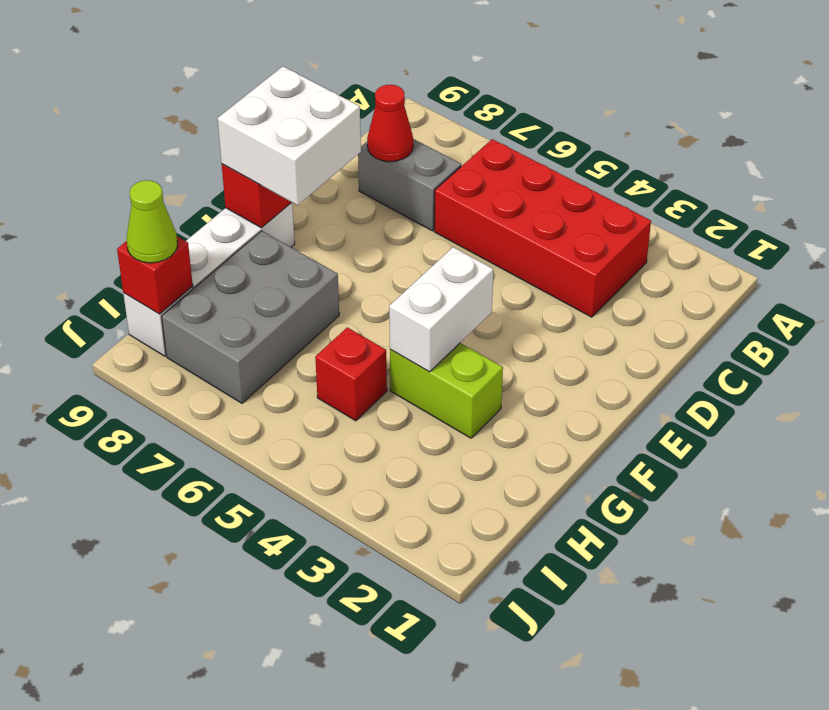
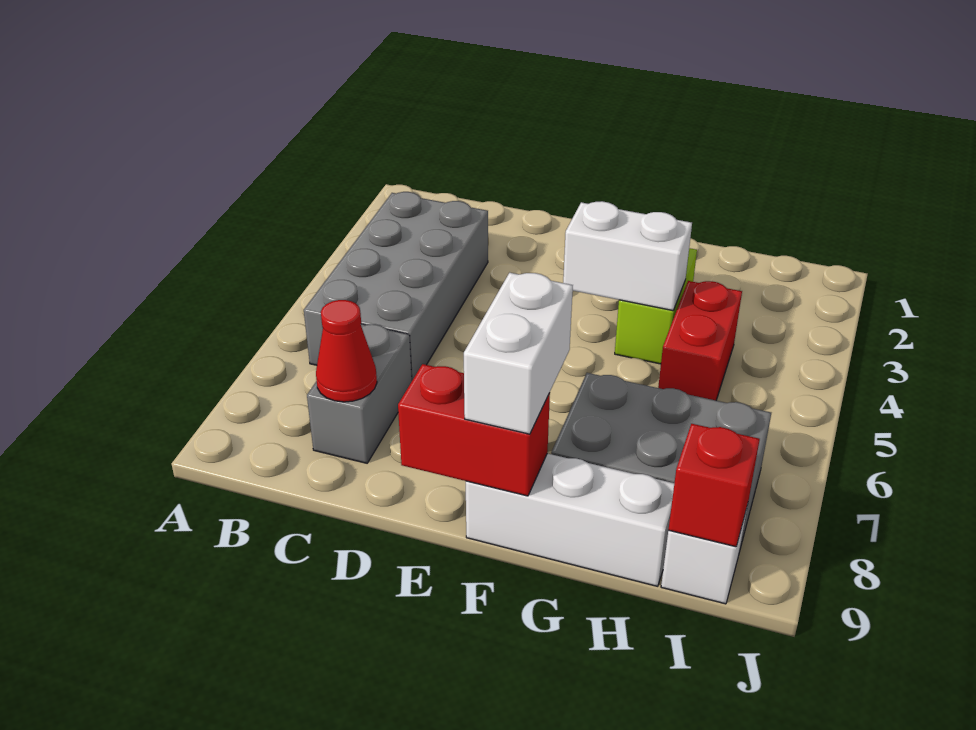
red brick B3:C6 level 1 -> grey brick B3:C6 level 1
white brick E8:F9 level 3 -> white brick F8:F9 level 3
red brick H5 level 1 -> red brick H4:H5 level 1
lime cone I9 level 3 -> none

